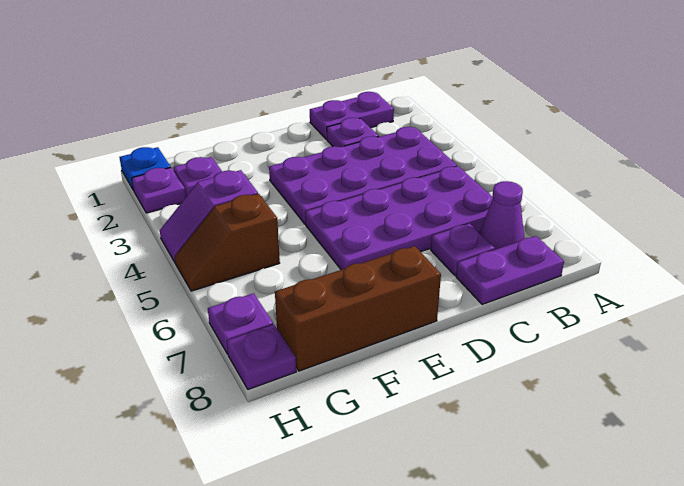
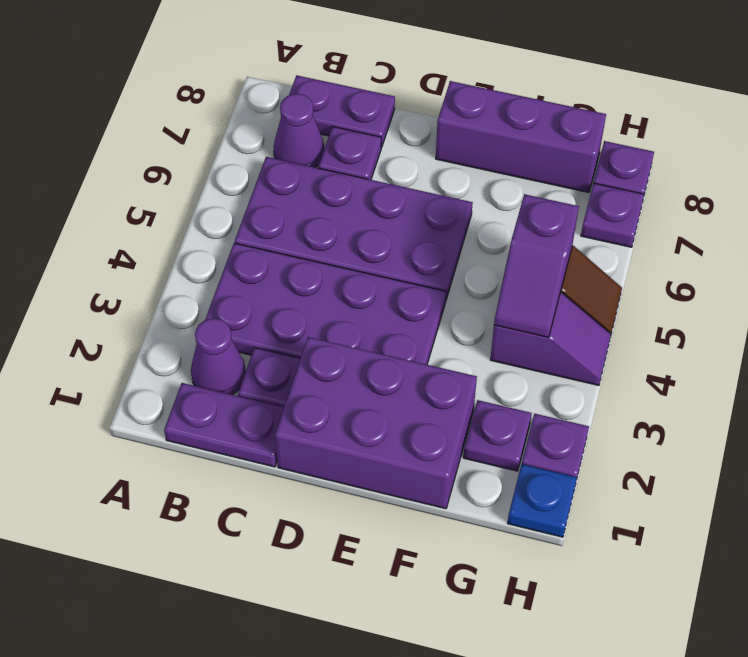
none -> purple cone B2 level 1
none -> purple brick D1:F2 level 1
brown brick E8:G8 level 1 -> purple brick E8:G8 level 1
none -> purple slope G4:G5 level 2 top 5

